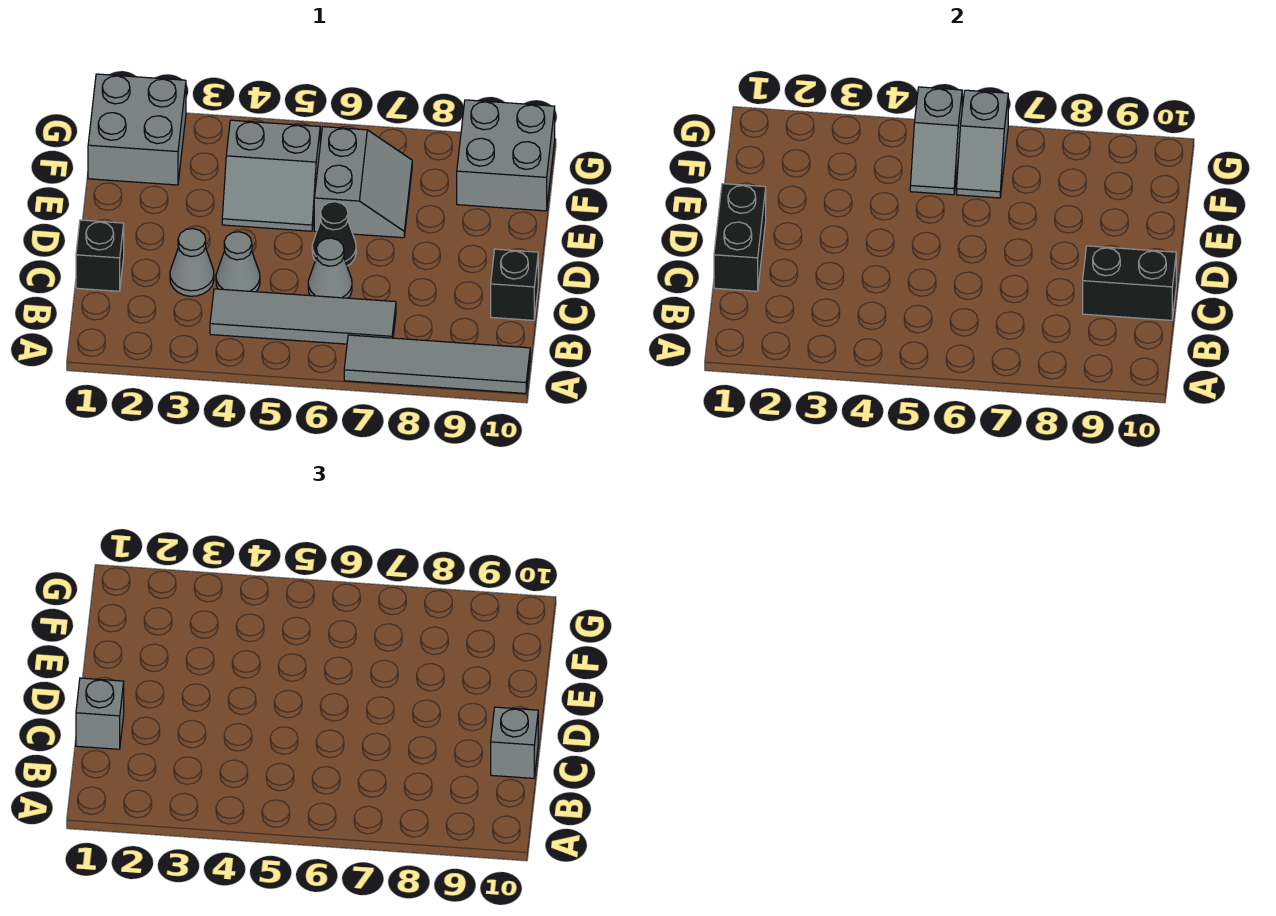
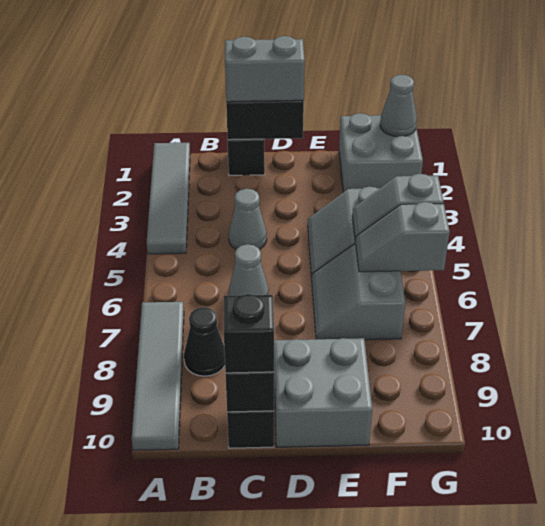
grey tile B4:B7 level 1 -> grey tile A1:A4 level 1
grey brick C1 level 3 -> grey brick C1:D1 level 3
grey cone C3 level 1 -> grey cone G1 level 2
grey brick C10 level 3 -> black brick C10 level 3
black cone D6 level 1 -> black cone B8 level 1
grey slope E6:F7 level 1 top 6 -> grey slope E6:F7 level 1 top F
grey brick F9:G10 level 1 -> grey brick D9:E10 level 1

